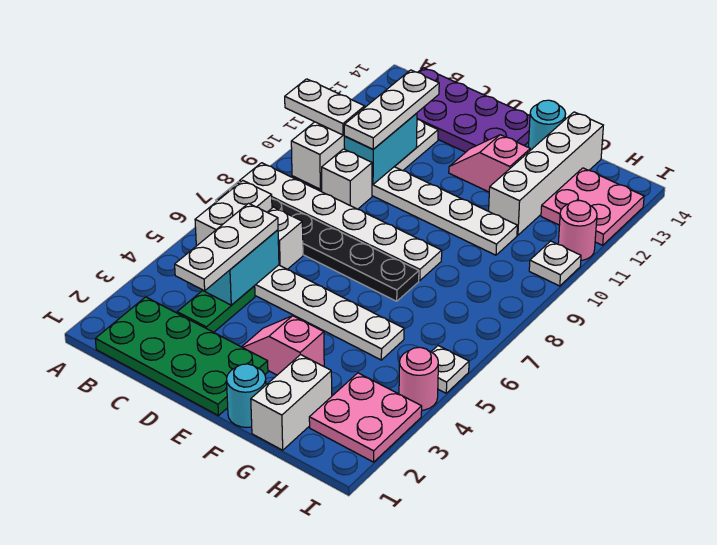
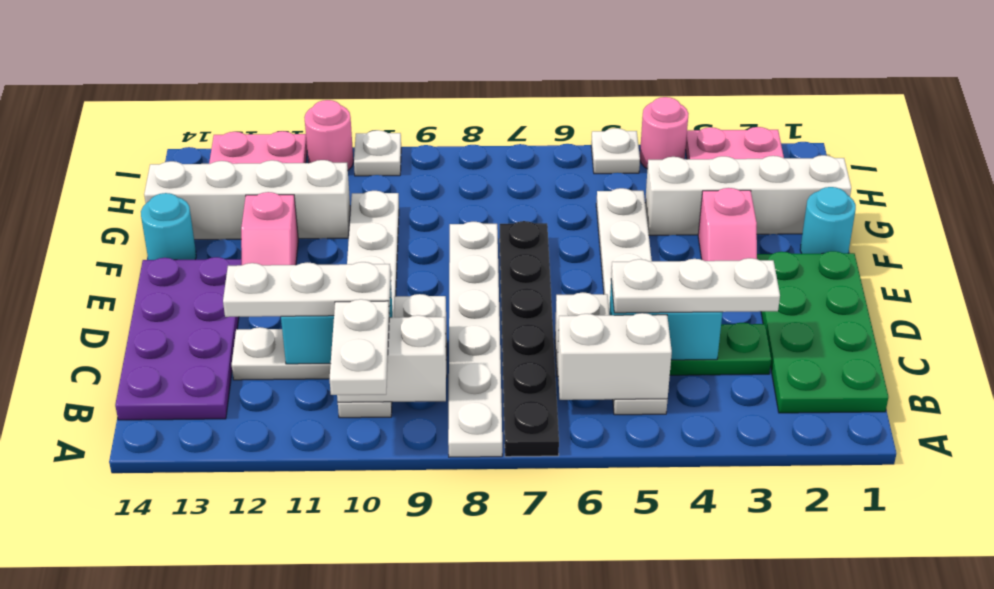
white brick G1:G2 level 1 -> white brick G1:G4 level 1

